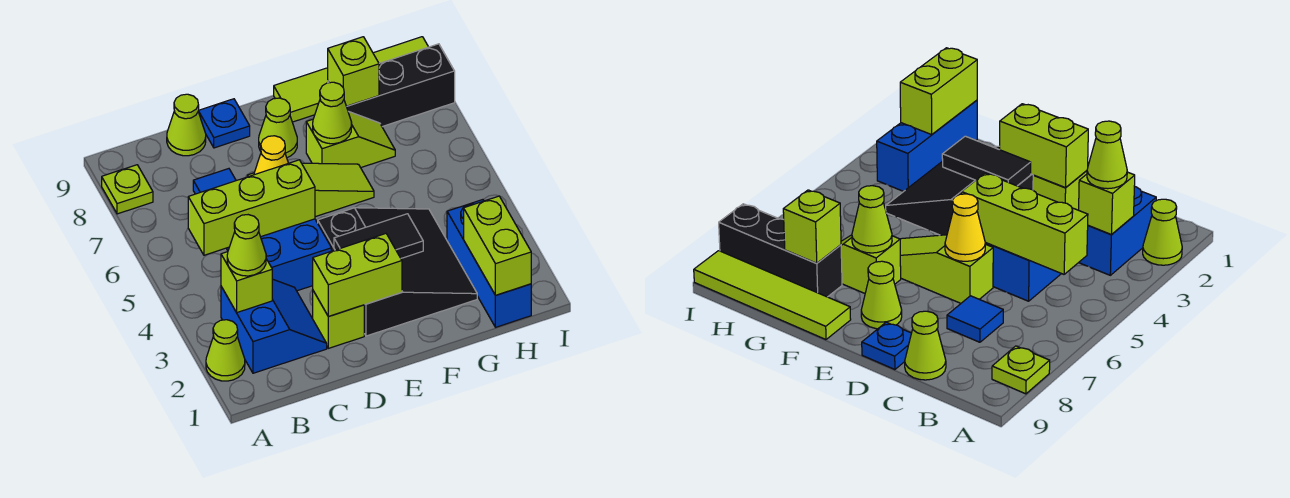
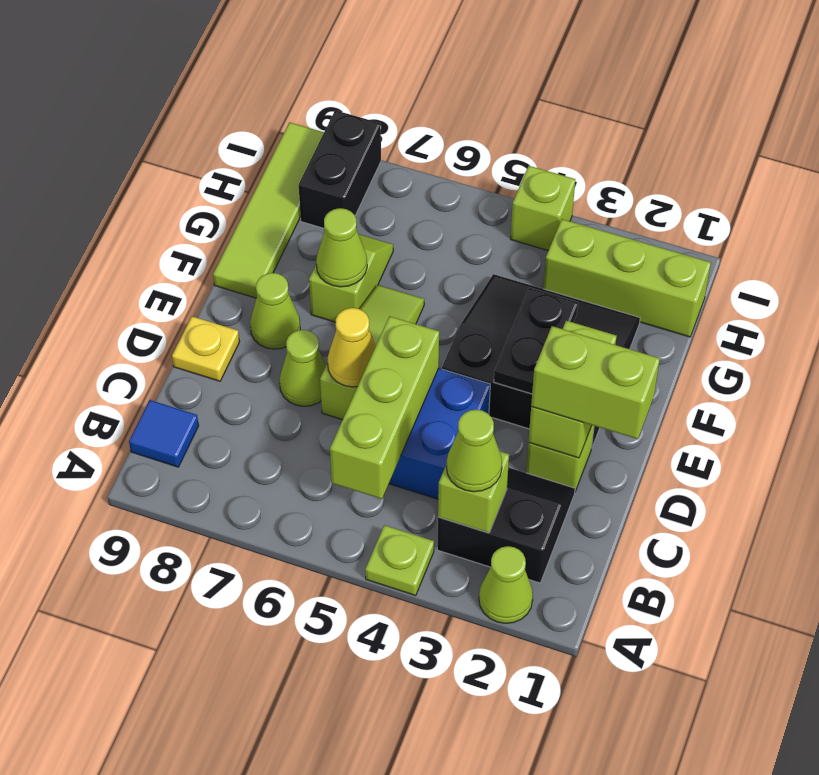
lime plate A8 level 1 -> lime plate A4 level 1
blue slope B2:C3 level 1 top B -> black slope B2:C3 level 1 top B
blue tile C7 level 1 -> blue tile B9 level 1
lime cone C9 level 1 -> lime cone D7 level 1
blue plate D9 level 1 -> yellow plate D9 level 1
black tile E3:F3 level 2 -> black plate E3:F3 level 2
black brick G8:I8 level 1 -> black brick H8:I8 level 1
lime brick G8 level 2 -> lime brick I4 level 1
blue brick H1:H3 level 1 -> lime brick H1:H3 level 1
lime brick H1:H2 level 2 -> lime brick D1:D2 level 3

